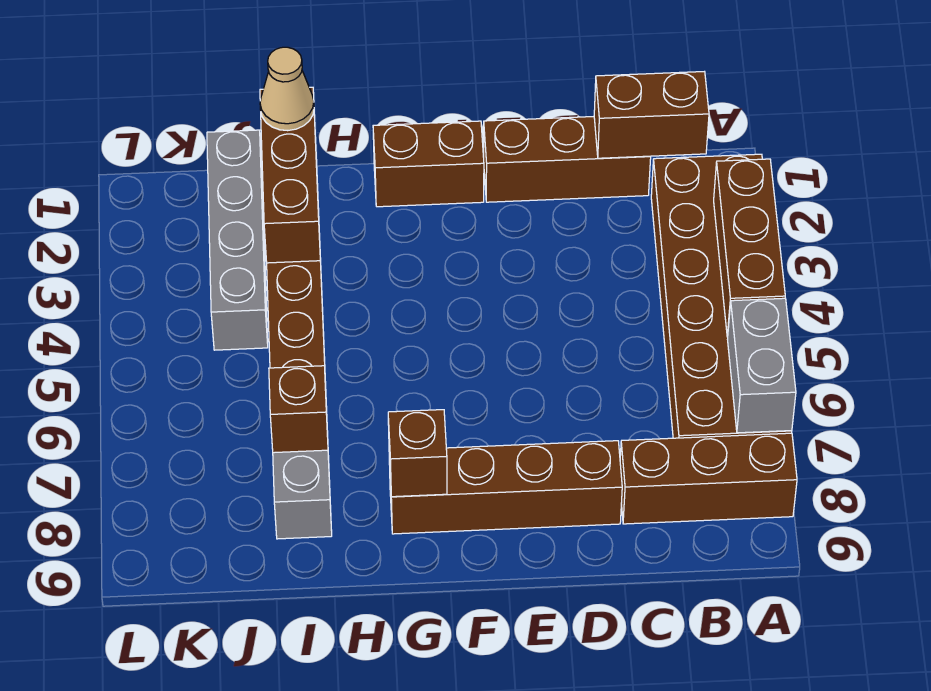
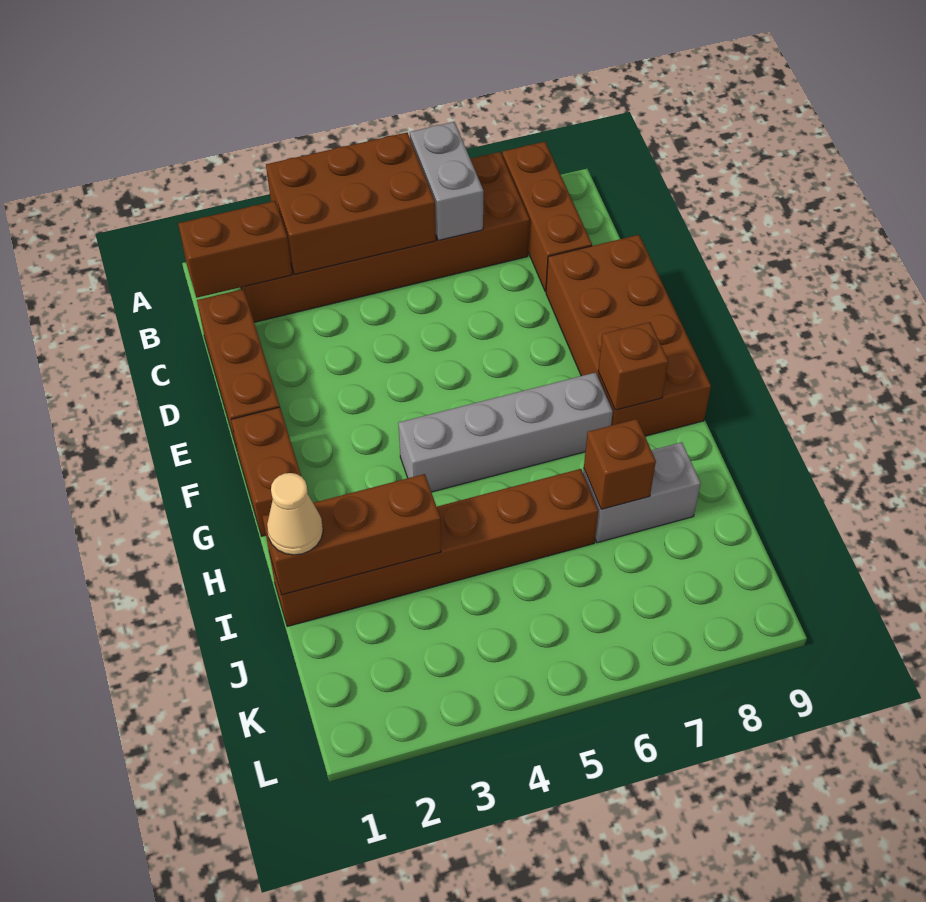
brown brick A3:A5 level 2 -> brown brick A3:B5 level 2
grey brick A6:A7 level 2 -> grey brick A6:B6 level 2
brown brick B1:C1 level 2 -> brown brick B1:B2 level 2
brown brick D8:G8 level 1 -> brown brick D8:G9 level 1
grey brick J1:J4 level 1 -> grey brick G4:G7 level 1

